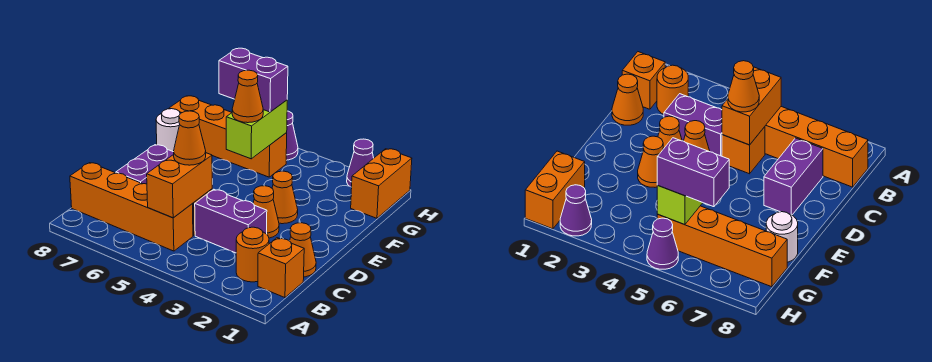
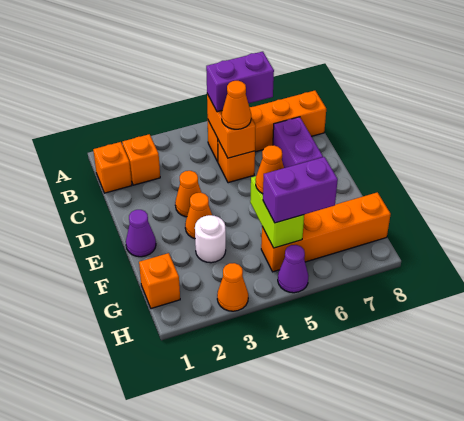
orange round brick B2 level 1 -> orange brick B2 level 1
orange cone C1 level 1 -> orange cone H3 level 1
purple brick C3:C4 level 1 -> purple brick B5:B6 level 3
white round brick F8 level 1 -> white round brick F3 level 1
orange brick G1:H1 level 1 -> orange brick G1 level 1
purple cone H2 level 1 -> purple cone E1 level 1

